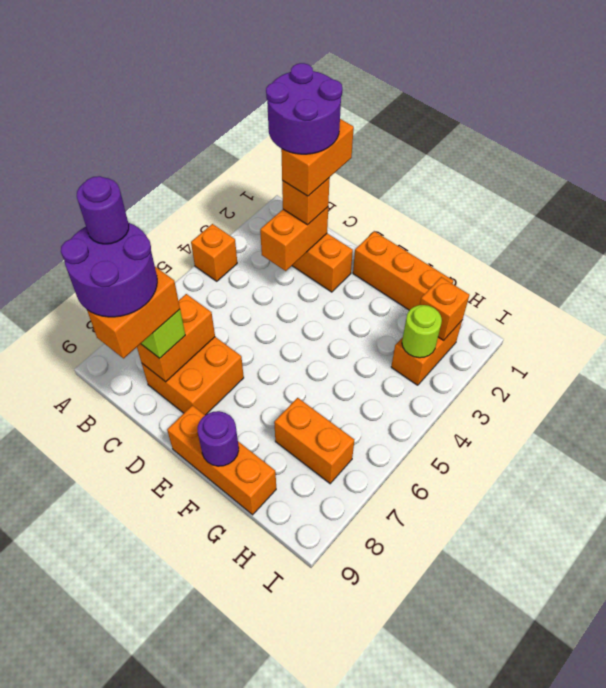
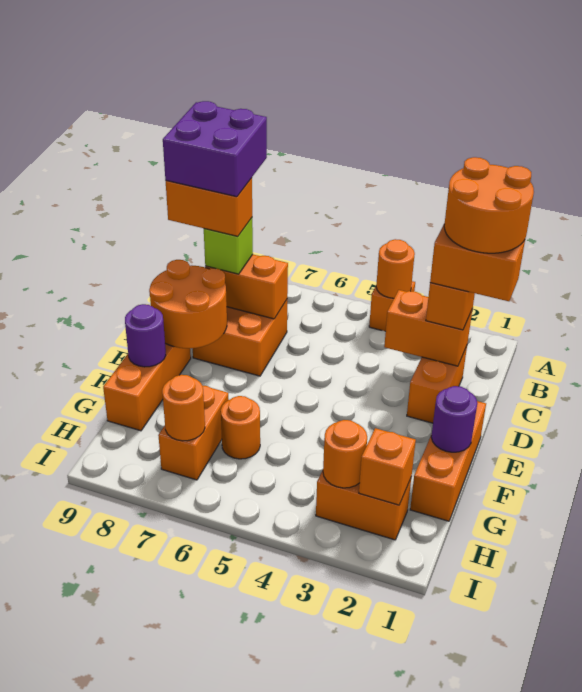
none -> orange round brick A4 level 2
purple round brick B1:C2 level 5 -> orange round brick B1:C2 level 5
purple round brick B8:C9 level 5 -> purple brick B8:C9 level 5
purple round brick B8 level 6 -> purple round brick F1 level 2
none -> orange round brick D8:E9 level 2
none -> orange round brick G6 level 1
lime round brick H3 level 2 -> orange round brick H3 level 2
none -> orange round brick H7 level 2

